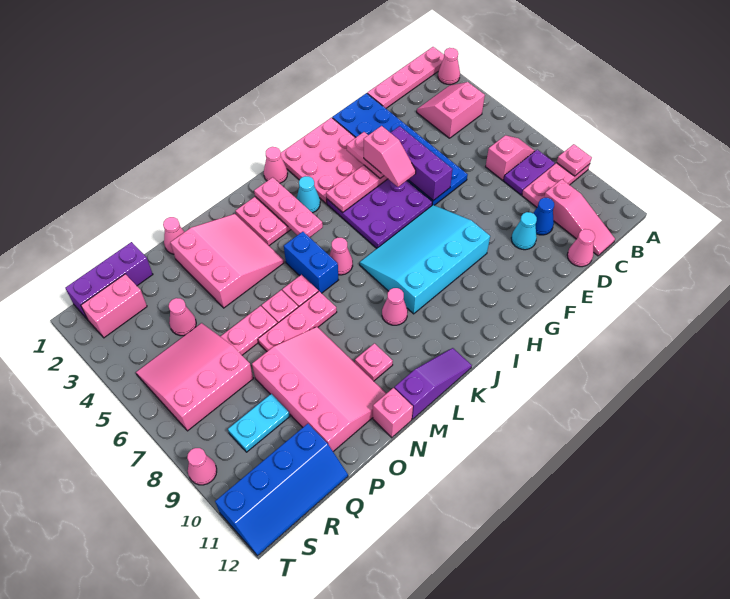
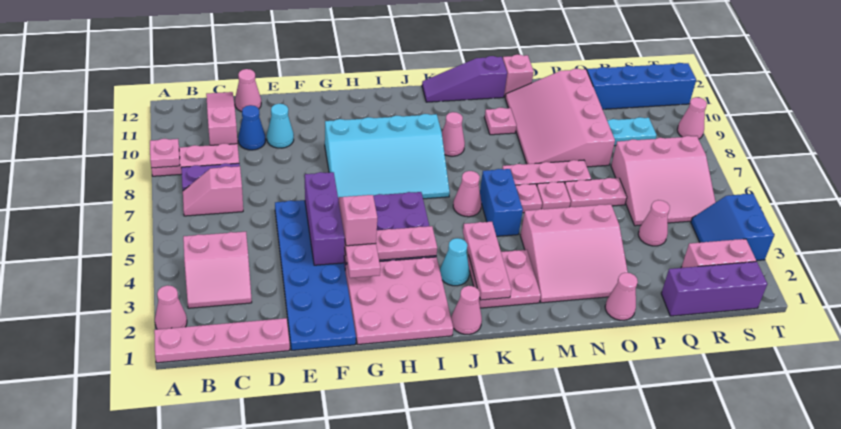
pink slope M2:O4 level 1 top O -> pink slope M2:O4 level 1 top 4
none -> blue slope S3:T4 level 1 top T

